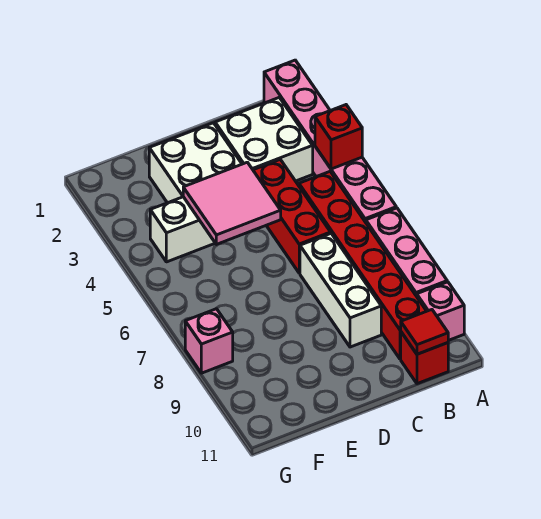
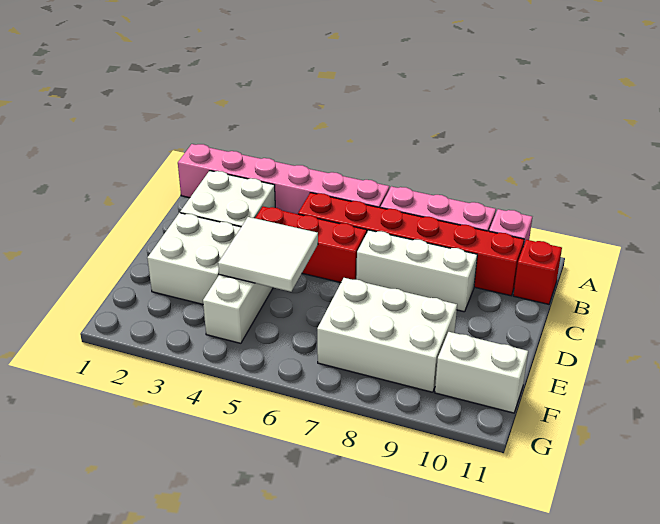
red brick A4 level 2 -> none
red tile B11 level 2 -> none
pink tile D4:E5 level 2 -> white tile D4:E5 level 2
none -> white brick E7:F9 level 1
none -> white brick F10:F11 level 1
pink brick G8 level 1 -> none

